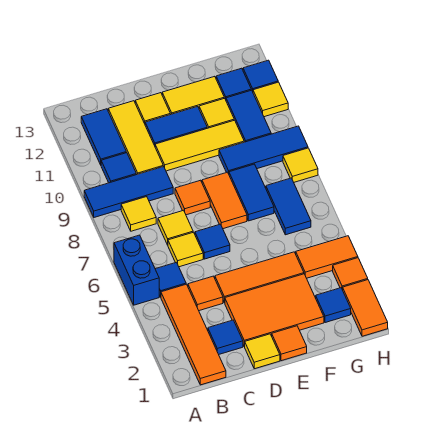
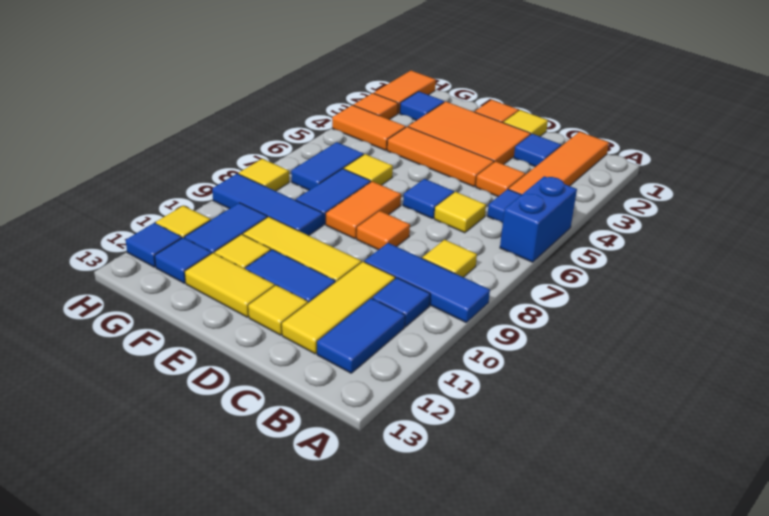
yellow tile C7 level 1 -> yellow tile F6 level 1

